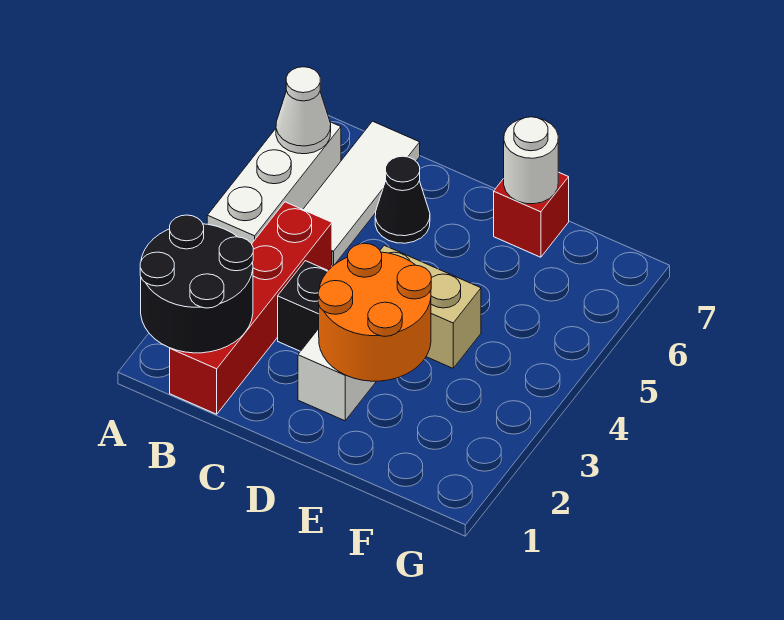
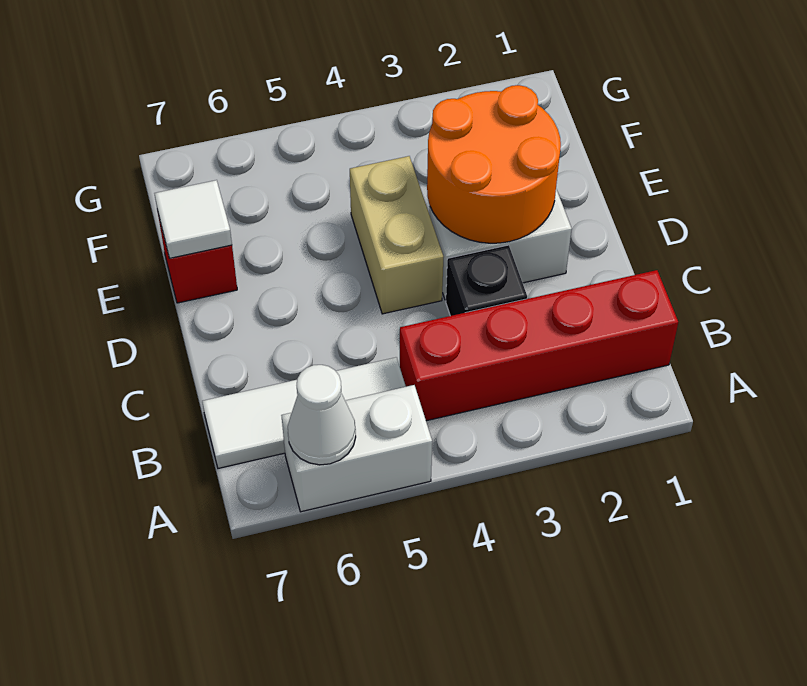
black round brick A1:B2 level 2 -> none
white brick A4:A6 level 1 -> white brick A5:A6 level 1
black cone C6 level 1 -> none
white round brick E7 level 2 -> white tile E7 level 2

